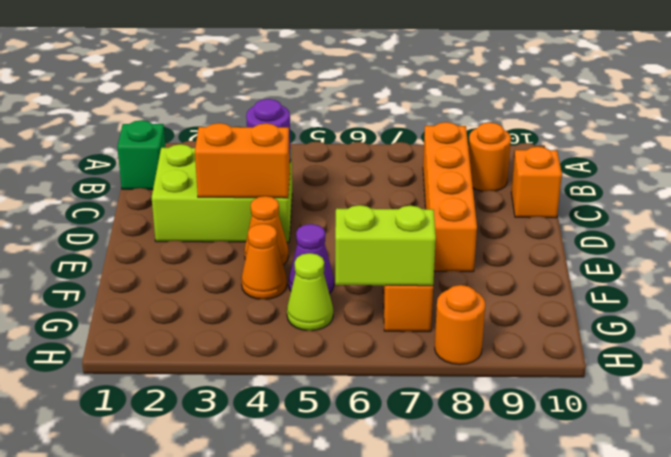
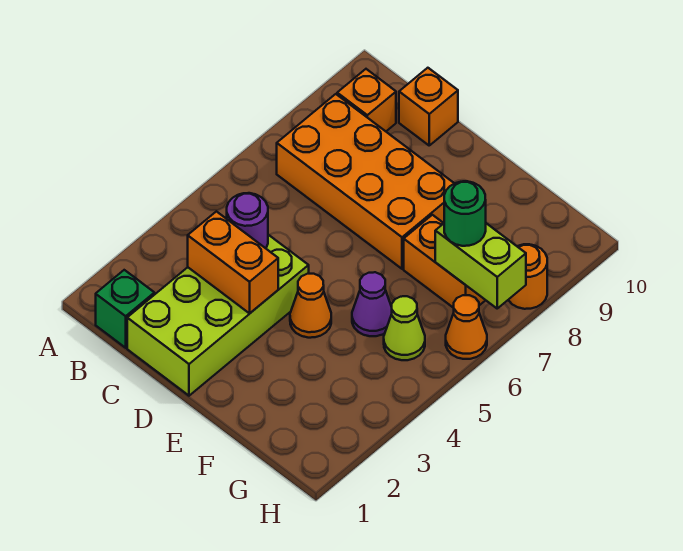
orange brick B8:E8 level 1 -> orange brick B7:E8 level 1
orange round brick B9 level 1 -> orange brick B9 level 1
lime brick C2:D4 level 1 -> lime brick C1:D4 level 1
orange brick D3:D4 level 2 -> orange brick C3:D3 level 2
orange cone F4 level 1 -> orange cone H6 level 1
lime brick G6:G7 level 2 -> lime brick G7:H7 level 2
none -> green round brick G7 level 3

